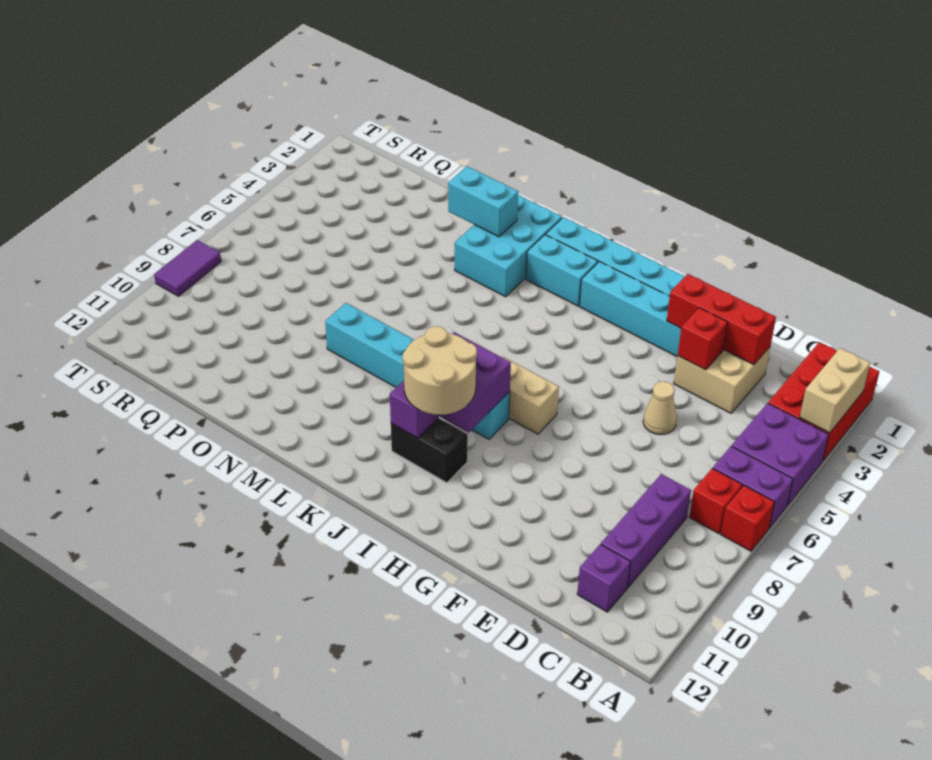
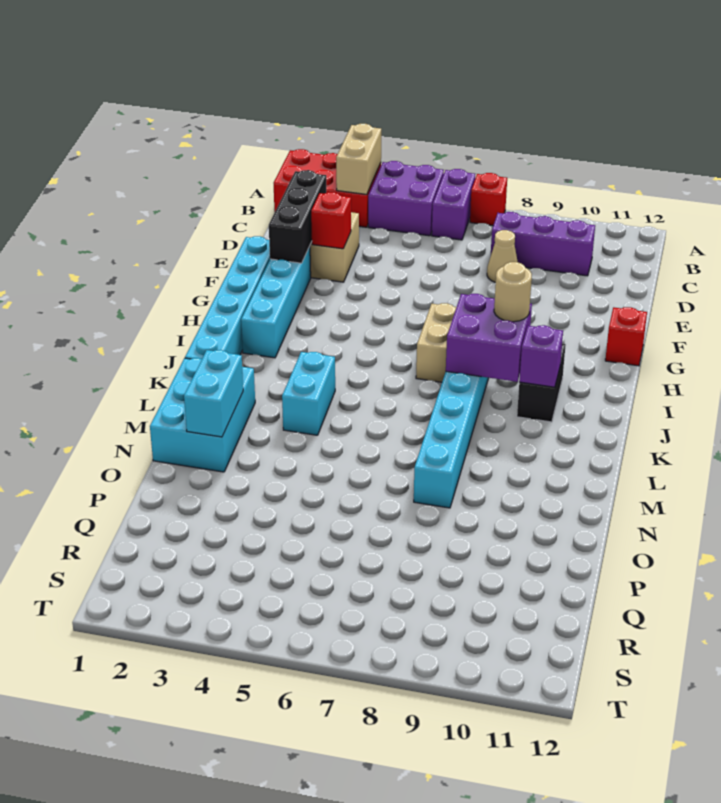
tan brick A2:A3 level 2 -> tan brick A3:B3 level 2
red brick B7 level 1 -> red brick G12 level 1
purple brick C11 level 1 -> none
red brick D2:F2 level 2 -> black brick D2:F2 level 2
tan cone E5 level 1 -> tan cone D8 level 1
tan round brick I9:J10 level 3 -> tan round brick I9 level 3
cyan brick J2:K2 level 1 -> cyan brick K4:L4 level 1
cyan brick L1:M3 level 1 -> cyan brick L1:N2 level 1
purple tile T8:T9 level 1 -> none

